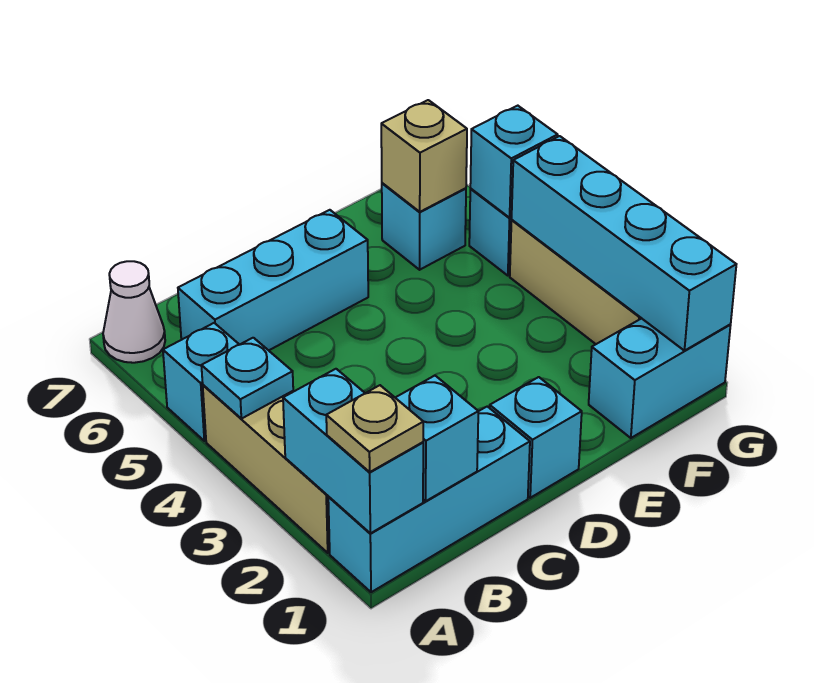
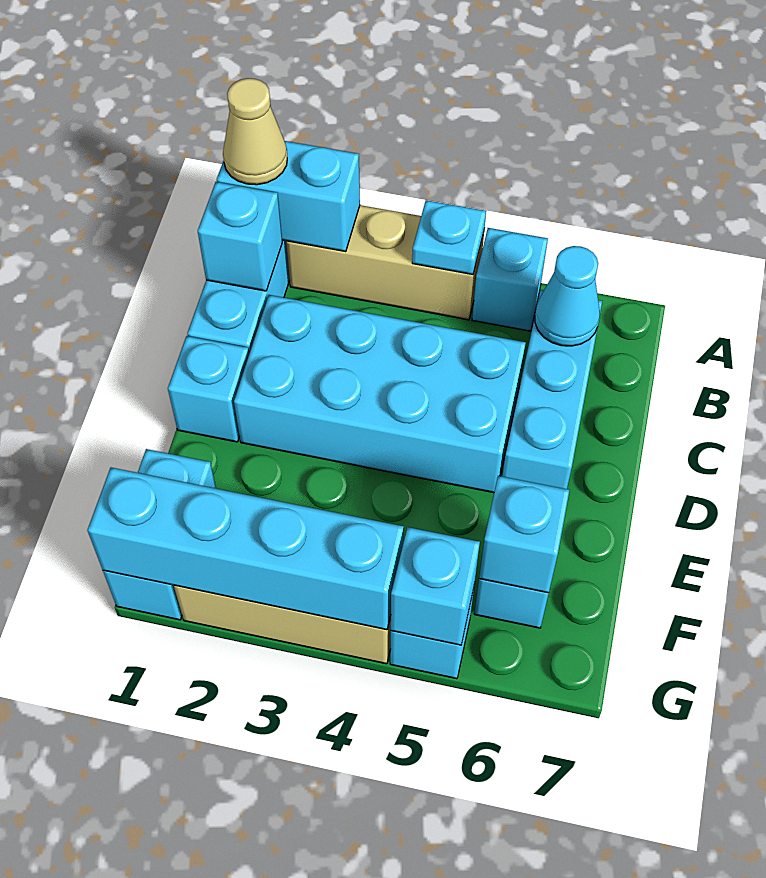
tan plate A1 level 3 -> tan cone A1 level 3
white cone A7 level 1 -> none
none -> cyan cone B6 level 2
none -> cyan brick C2:D5 level 1
tan brick F6 level 2 -> cyan brick F6 level 2

